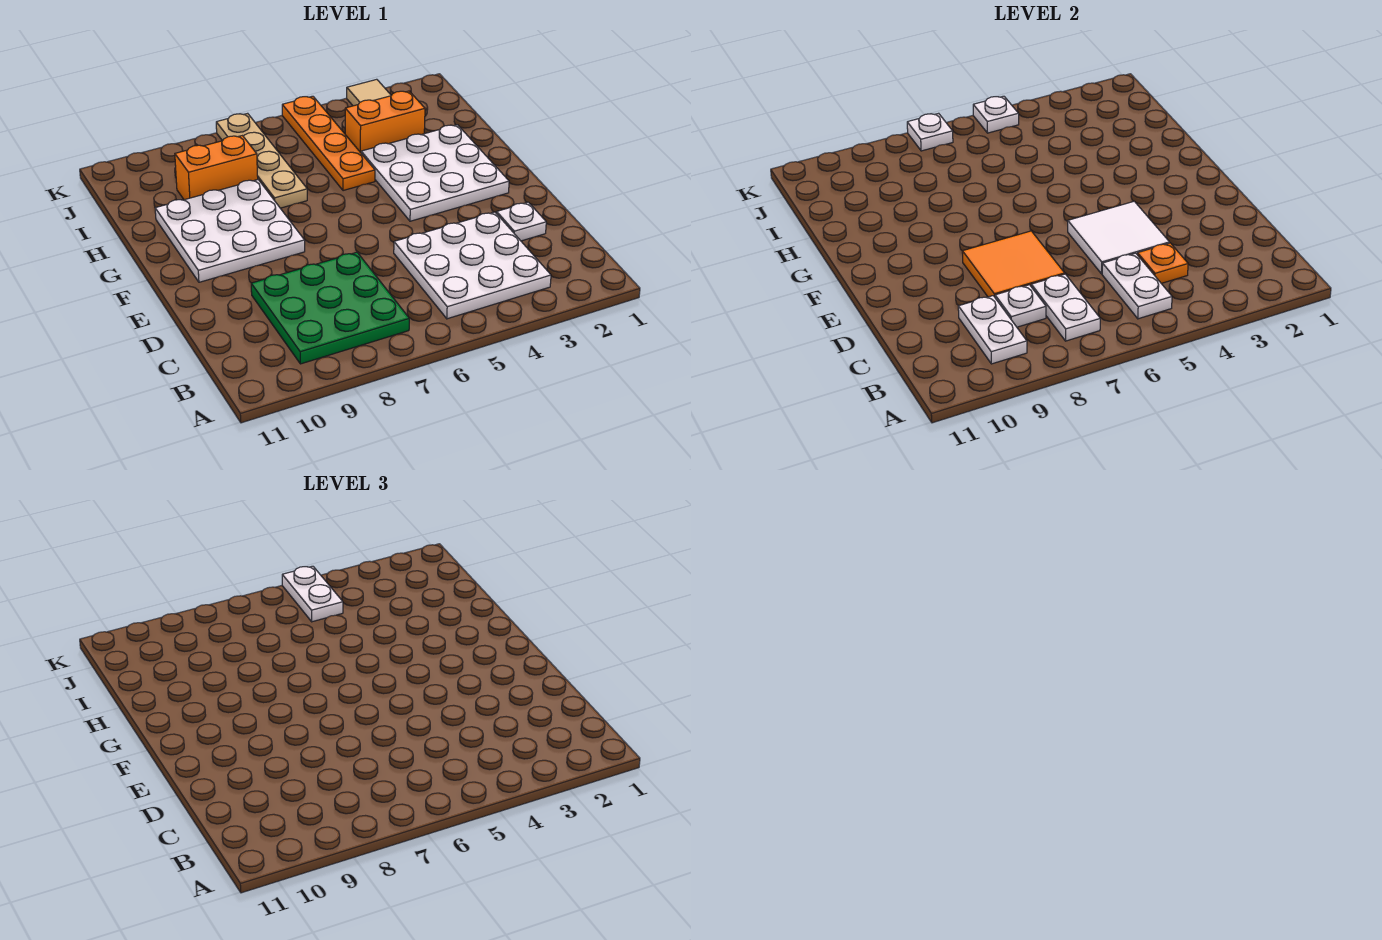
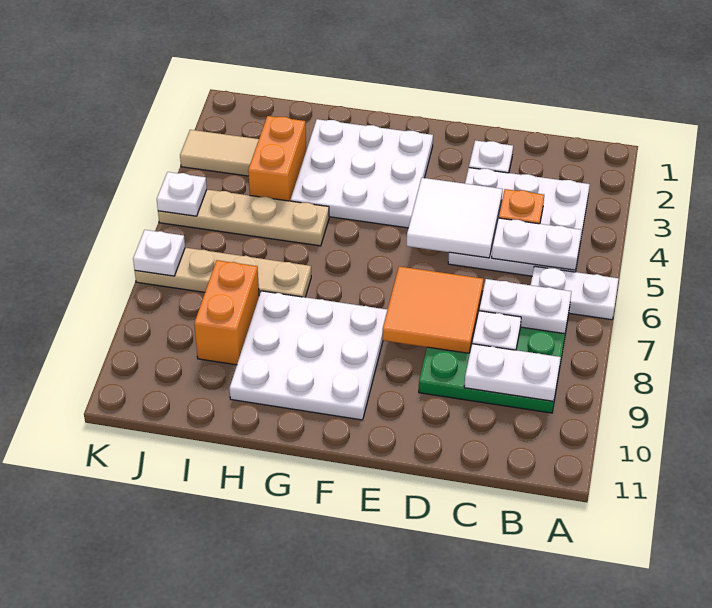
orange plate H5:K5 level 1 -> tan plate H5:K5 level 1
white plate J5:K5 level 3 -> white plate A6:B6 level 1

